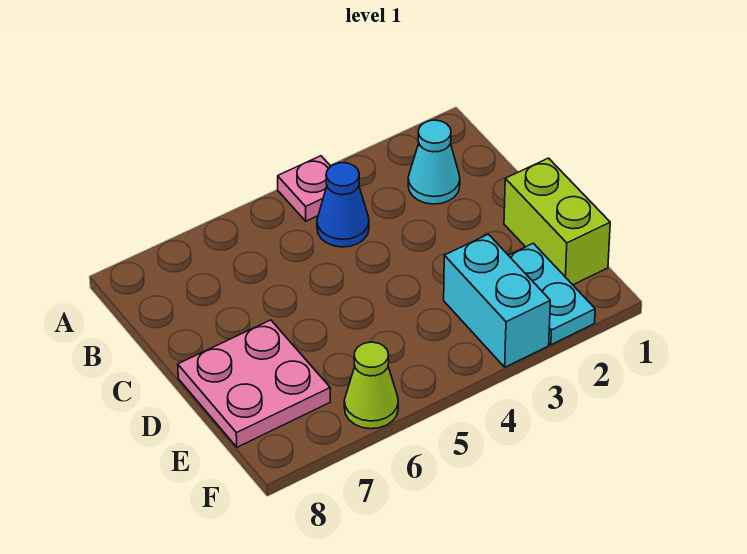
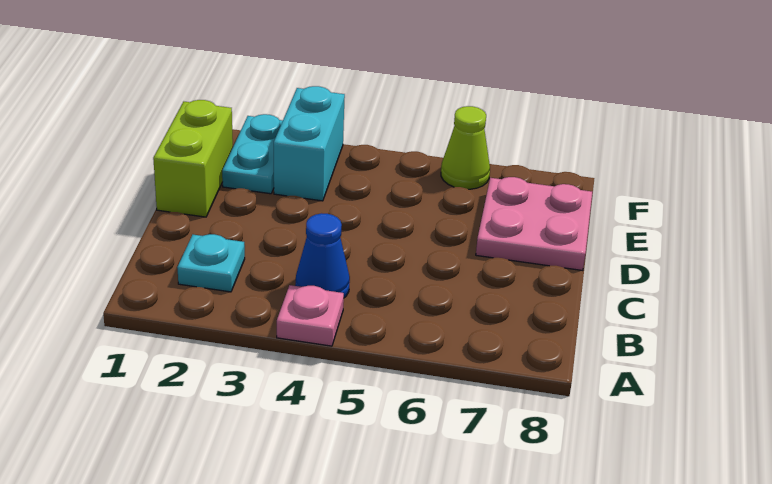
cyan cone B2 level 1 -> cyan plate B2 level 1

